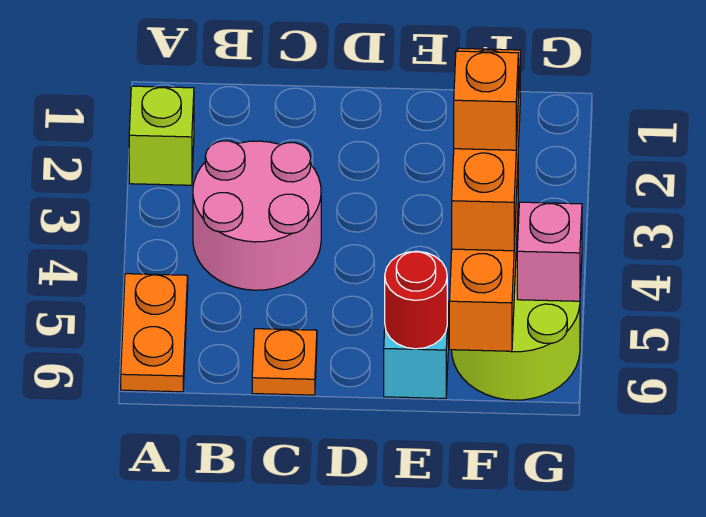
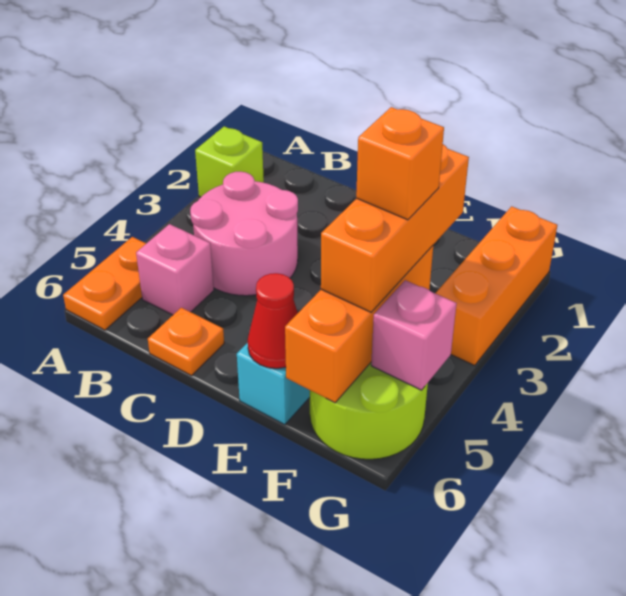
none -> pink brick B5 level 1
red round brick E6 level 2 -> red cone E6 level 2
none -> orange brick G1:G3 level 1

